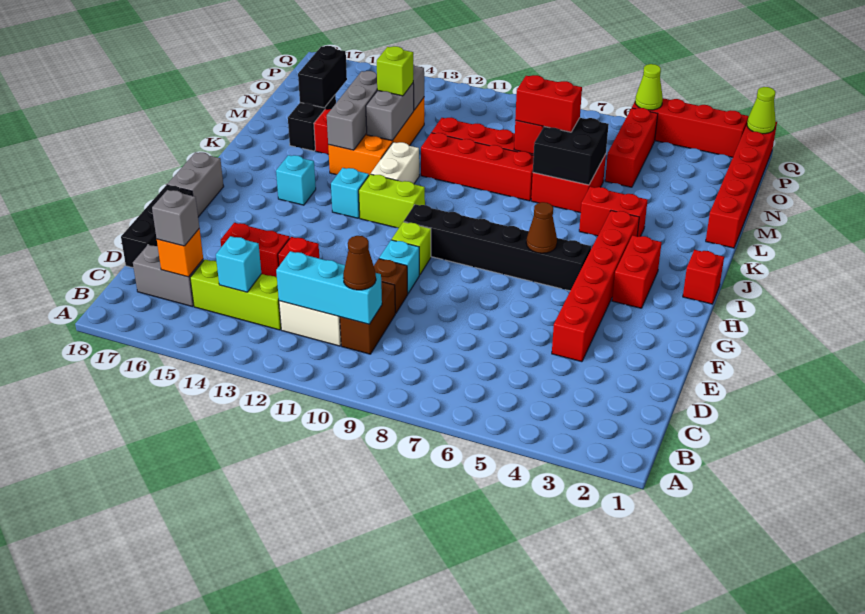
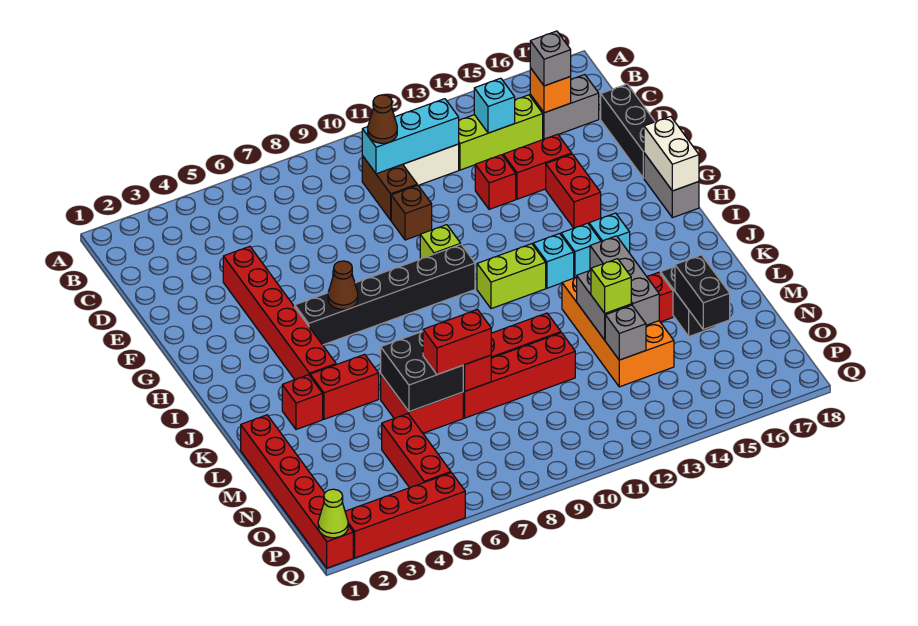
cyan brick F10 level 1 -> cyan brick I14 level 1
red brick H3:I3 level 1 -> red brick F15:G15 level 1
red brick I1 level 1 -> red brick K3 level 1
white brick J12:K12 level 1 -> white brick G18:H18 level 2
lime cone Q5 level 2 -> none

